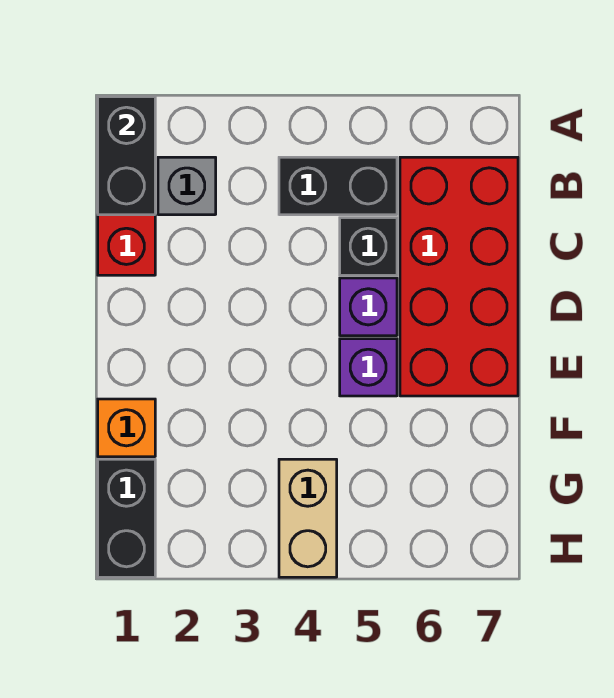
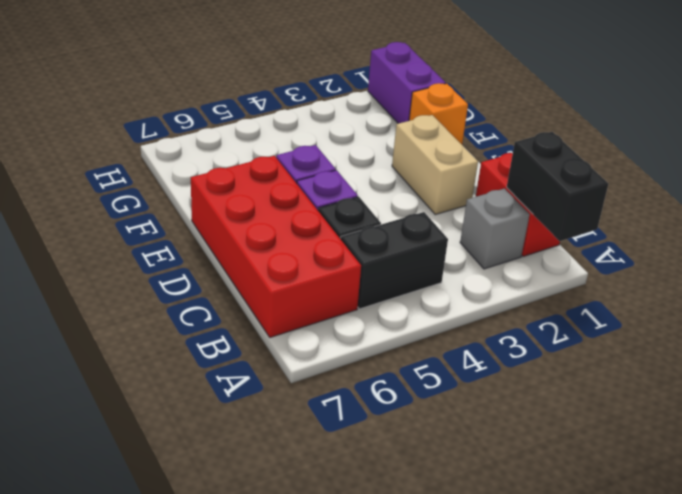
black brick G1:H1 level 1 -> purple brick G1:H1 level 1
tan brick G4:H4 level 1 -> tan brick D2:E2 level 1

